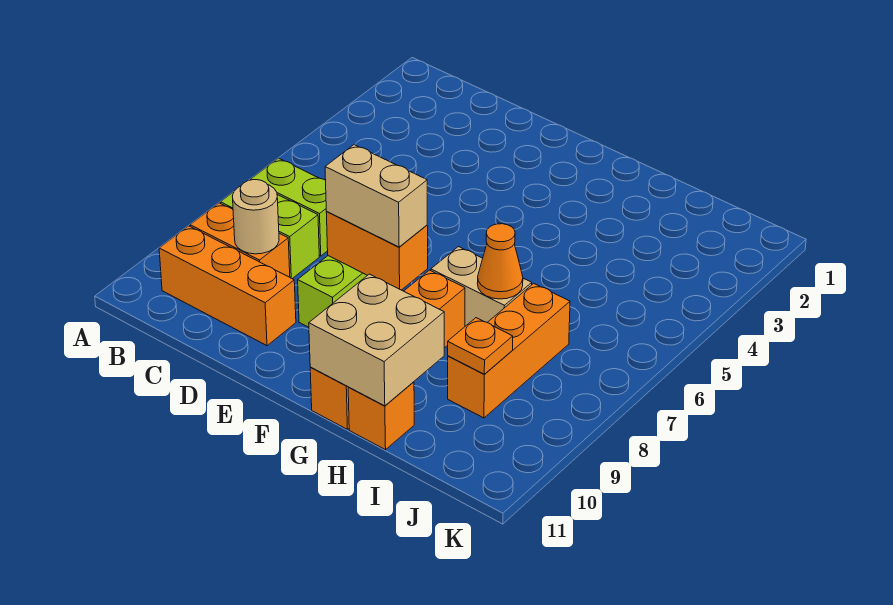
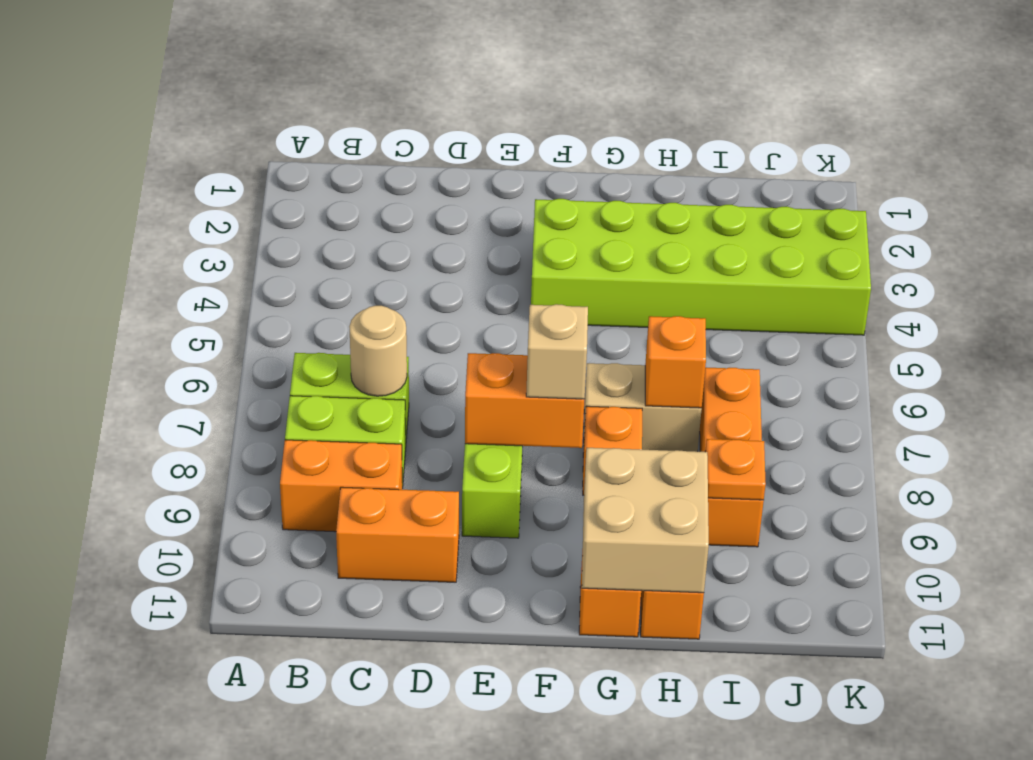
orange brick B10:D10 level 1 -> orange brick C10:D10 level 1
tan round brick C9 level 2 -> tan round brick C7 level 2
tan brick E8:F8 level 3 -> tan brick F8 level 3
none -> lime brick F3:K4 level 1
orange cone H7 level 2 -> orange brick H7 level 2

